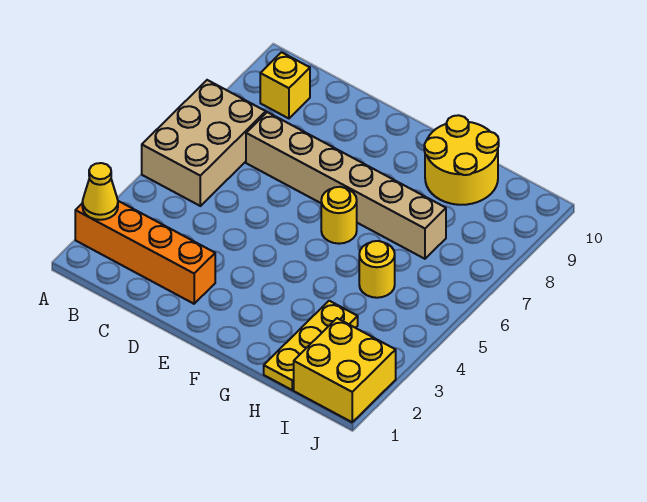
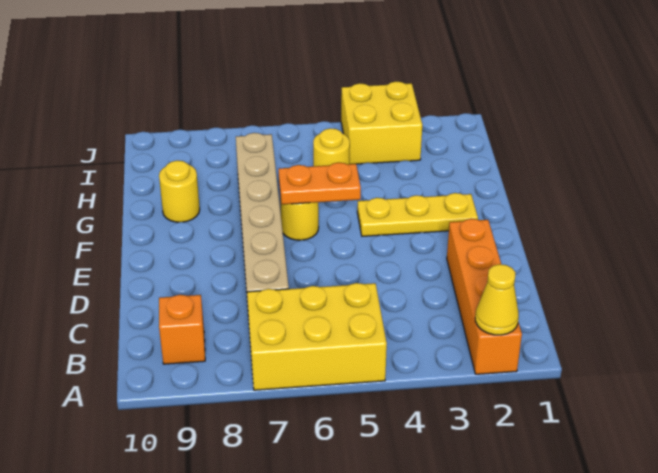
tan brick A5:B7 level 1 -> yellow brick A5:B7 level 1
yellow brick B9 level 1 -> orange brick B9 level 1
none -> orange plate F5:F6 level 2
yellow round brick G9:H10 level 1 -> yellow round brick G9 level 1
yellow plate H1:H3 level 1 -> yellow plate F2:F4 level 1
yellow brick I1:J2 level 1 -> yellow brick I3:J4 level 1

